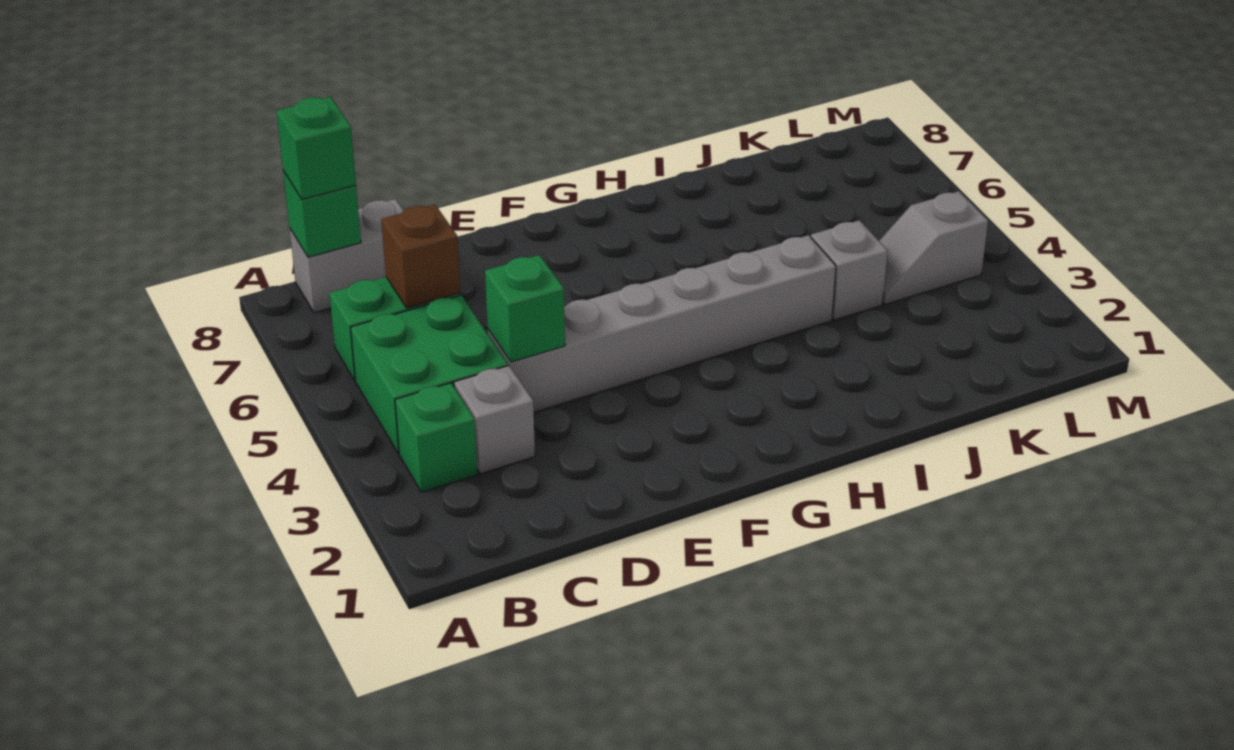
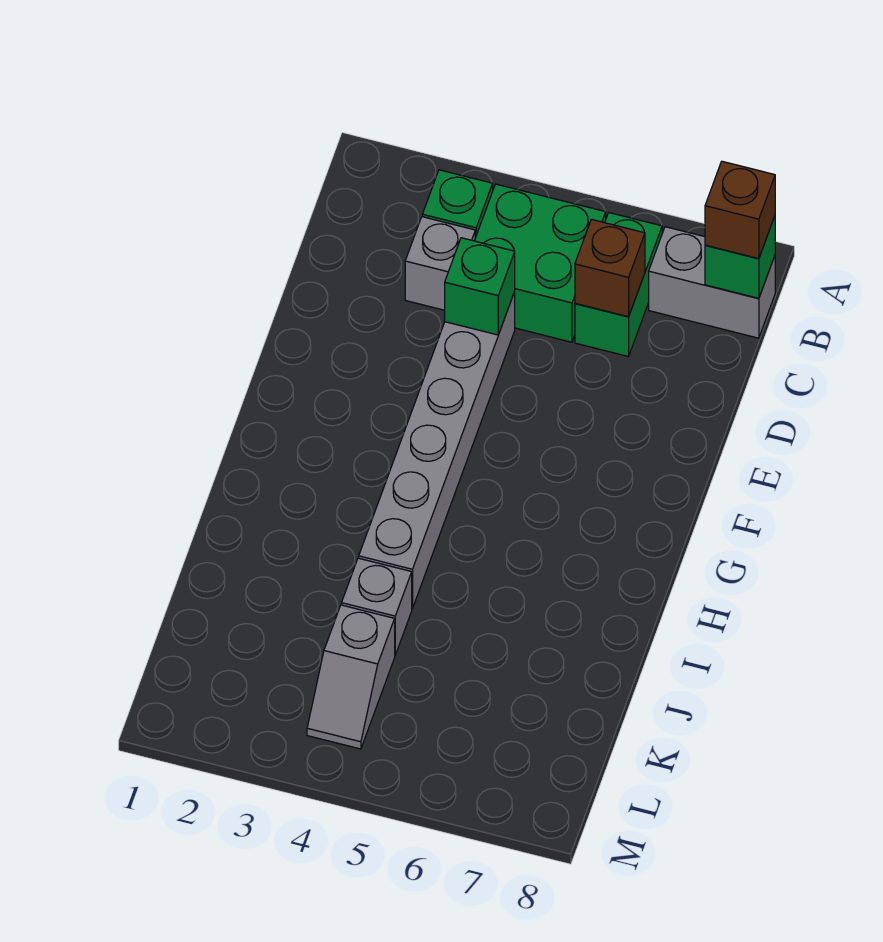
grey brick B8:C8 level 1 -> grey brick B7:B8 level 1
green brick B8 level 3 -> brown brick B8 level 3
grey slope K4:L4 level 1 top L -> grey slope K4:L4 level 1 top K

